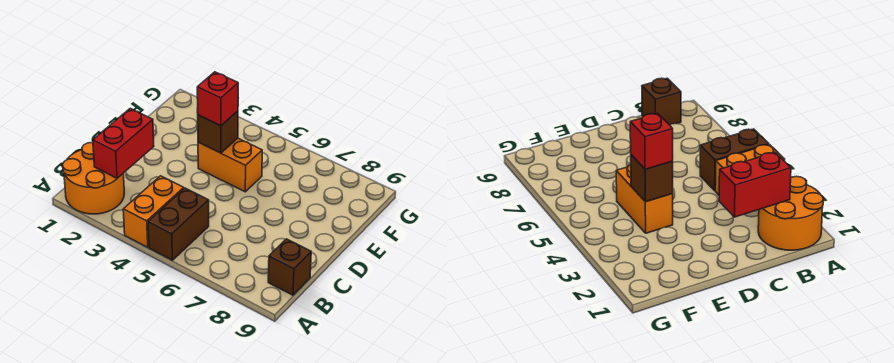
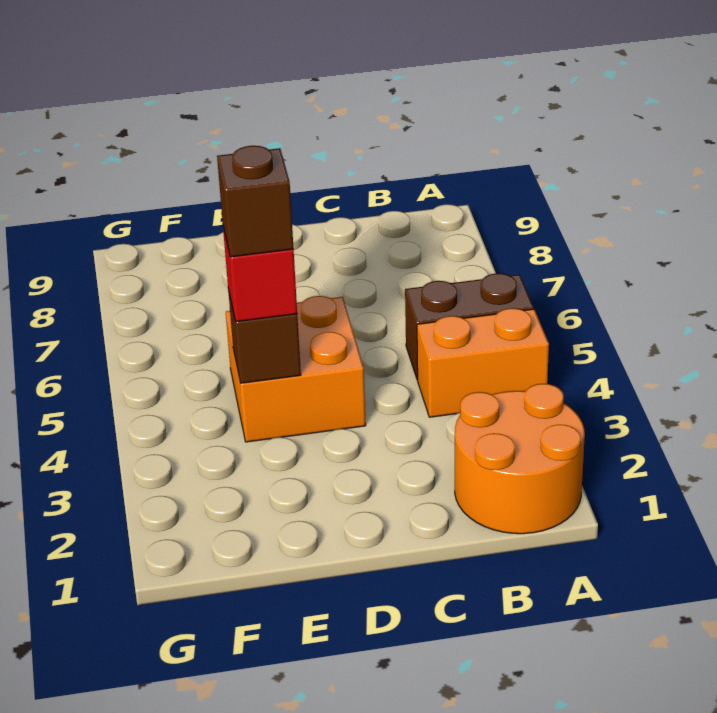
red brick B2:C2 level 2 -> none
brown brick B9 level 1 -> brown brick E4 level 4
orange brick E4:E5 level 1 -> orange brick D4:E5 level 1

